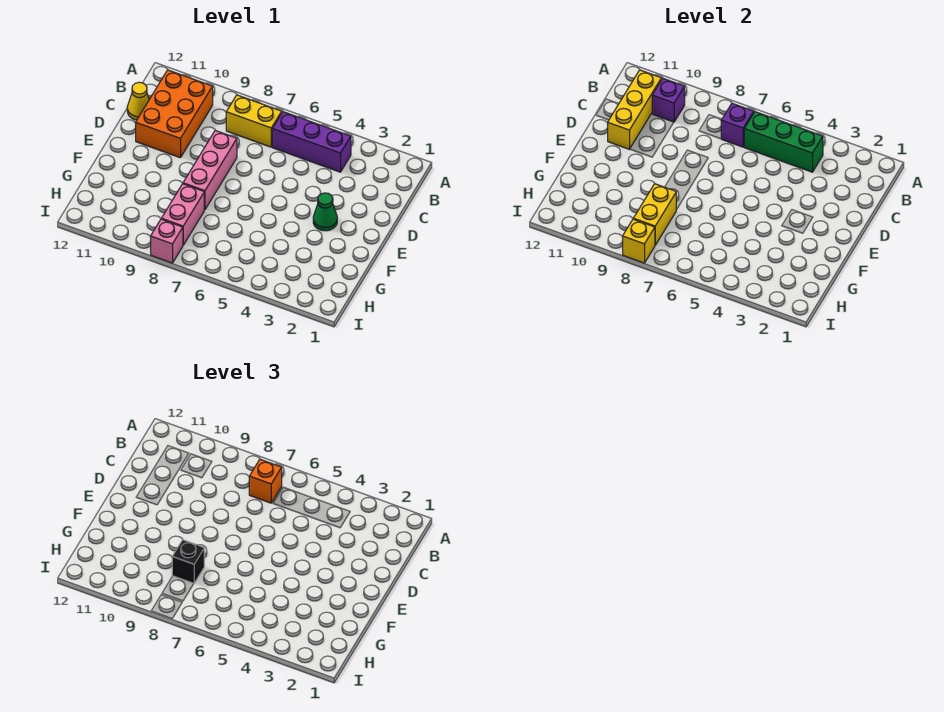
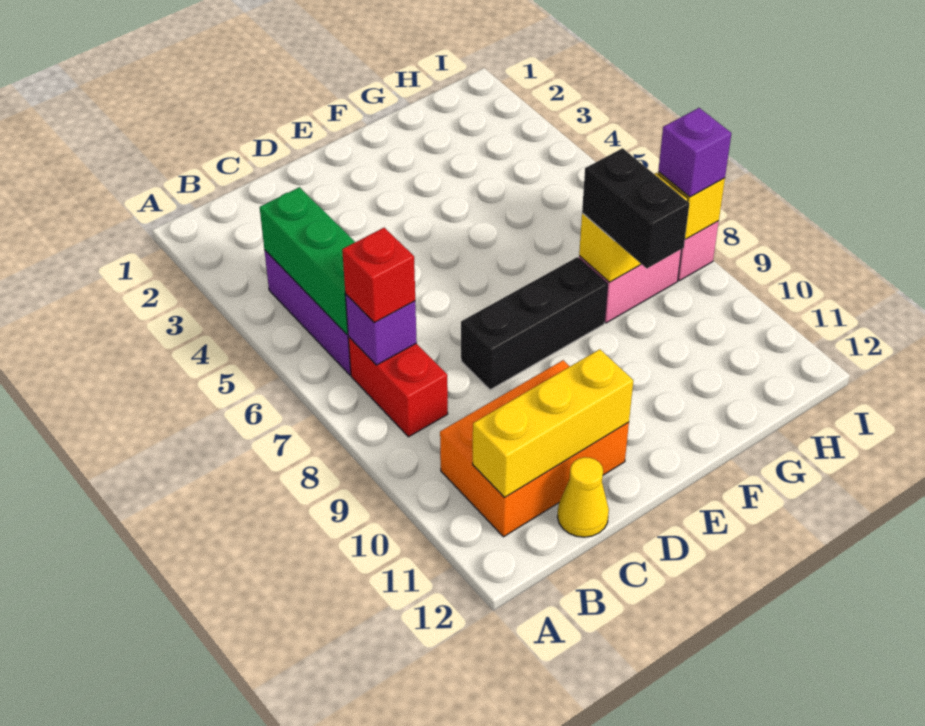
yellow brick B7:B8 level 1 -> red brick B7:B8 level 1
orange brick B7 level 3 -> red brick B7 level 3
purple brick B10 level 2 -> purple brick I8 level 3
pink brick D8:F8 level 1 -> black brick D8:F8 level 1
green cone E3 level 1 -> none
black brick G8 level 3 -> black brick G8:G9 level 3

